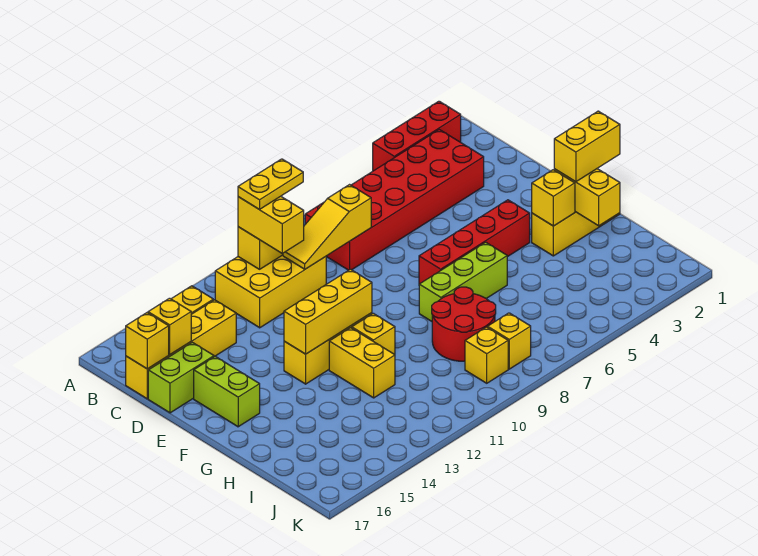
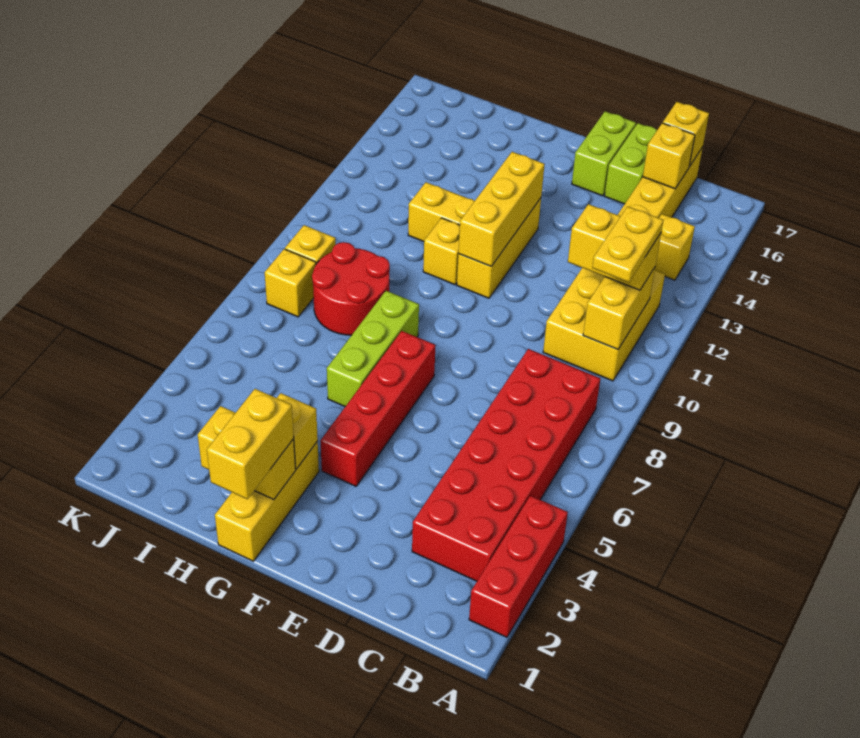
yellow slope C8:C10 level 2 top 8 -> none
lime brick E16:F16 level 1 -> lime brick E16:E17 level 1

